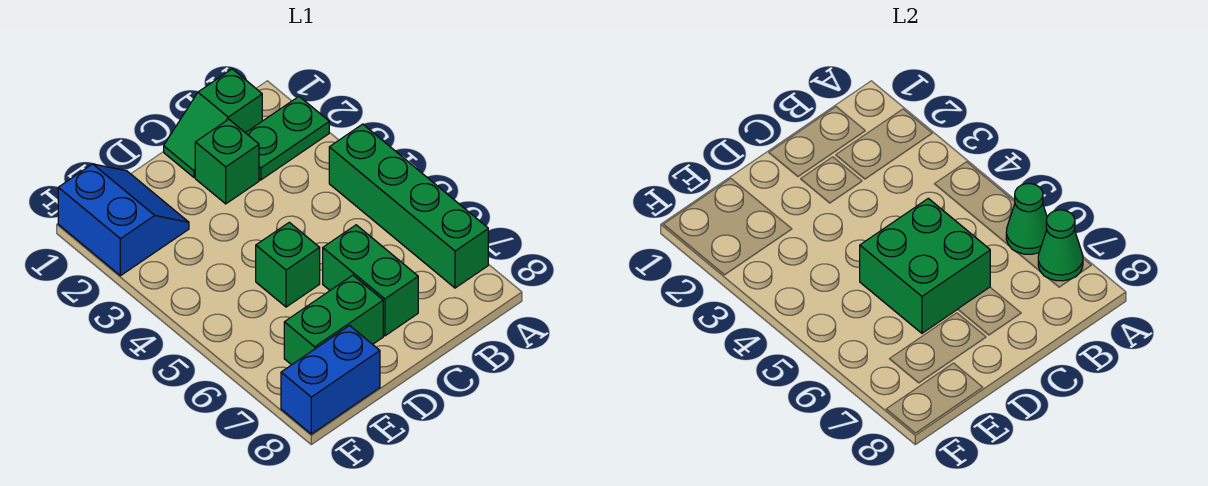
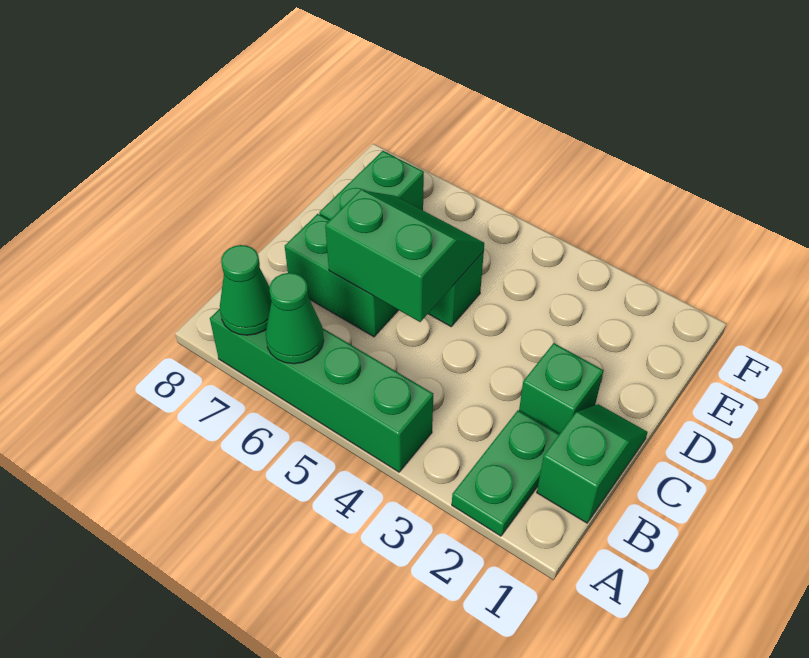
green brick C5:D6 level 2 -> green slope C5:D6 level 2 top C
blue slope E1:F2 level 1 top F -> none
blue brick E8:F8 level 1 -> none

